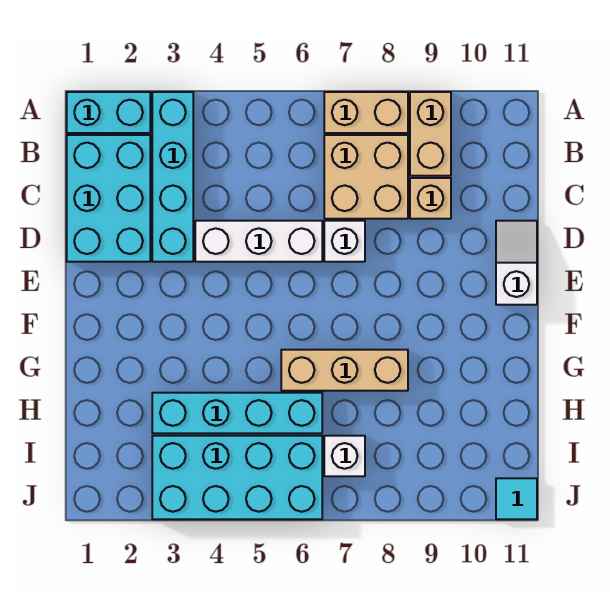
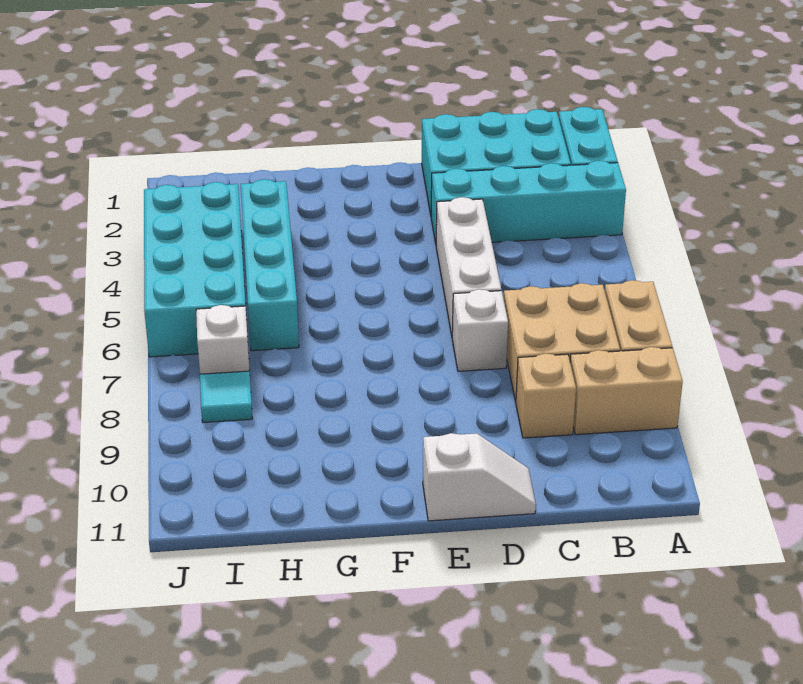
tan brick G6:G8 level 1 -> none
cyan tile J11 level 1 -> cyan tile I8 level 1

